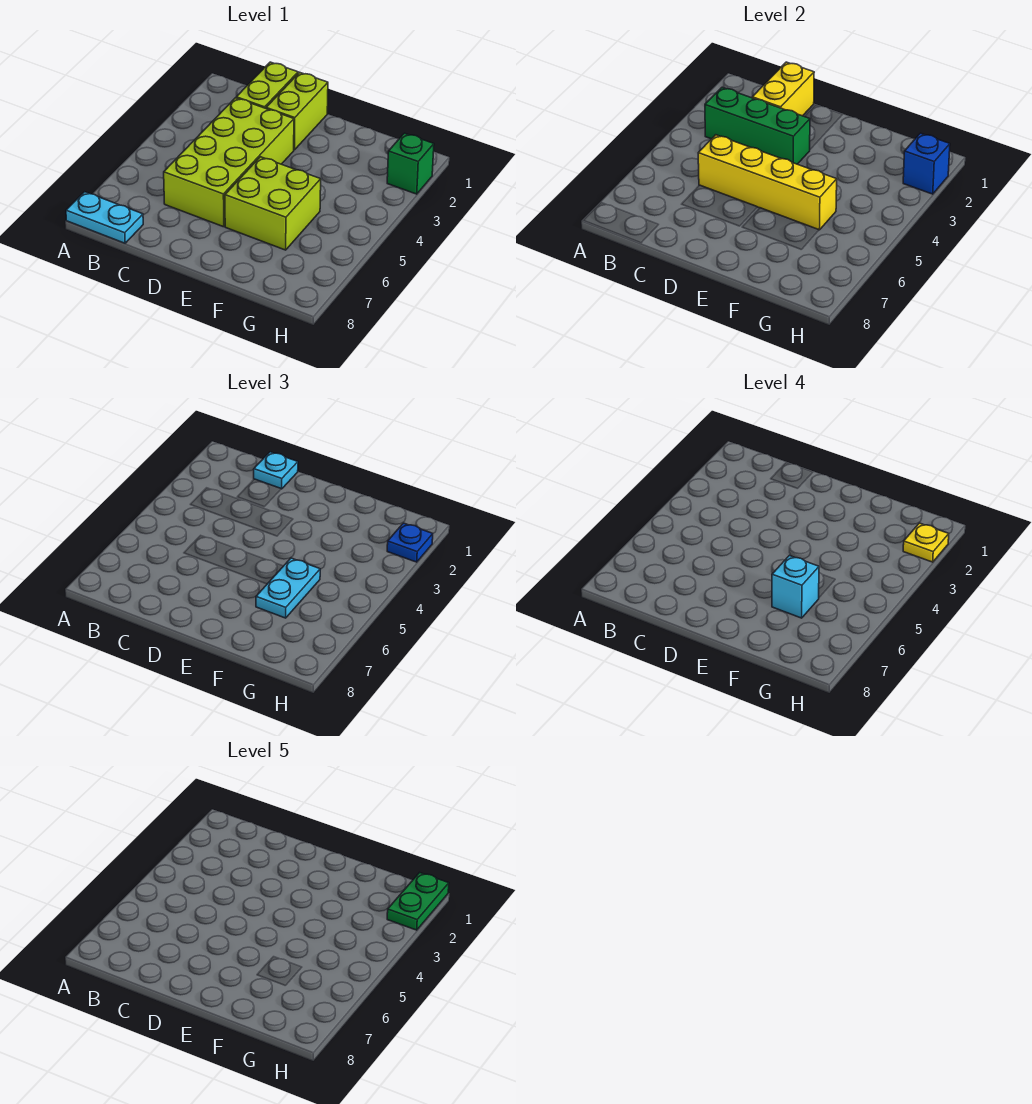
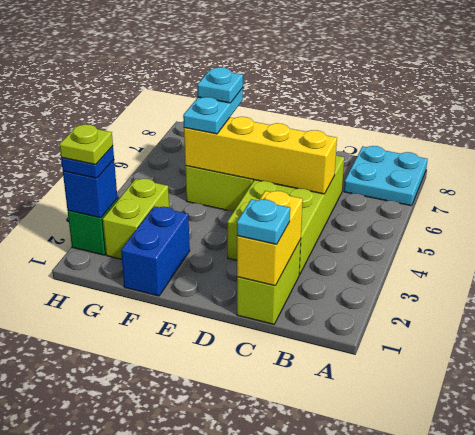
cyan plate A8:B8 level 1 -> cyan plate A7:B8 level 1
green brick B3:D3 level 2 -> none
lime brick D1:D2 level 1 -> lime brick G2:G3 level 1
none -> blue brick F1:F2 level 1
cyan brick F6 level 4 -> cyan plate F6 level 4
green plate H1:H2 level 5 -> none
yellow plate H2 level 4 -> lime plate H2 level 4

